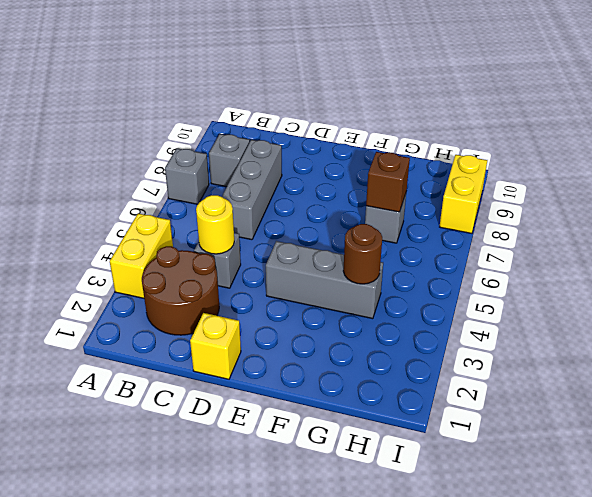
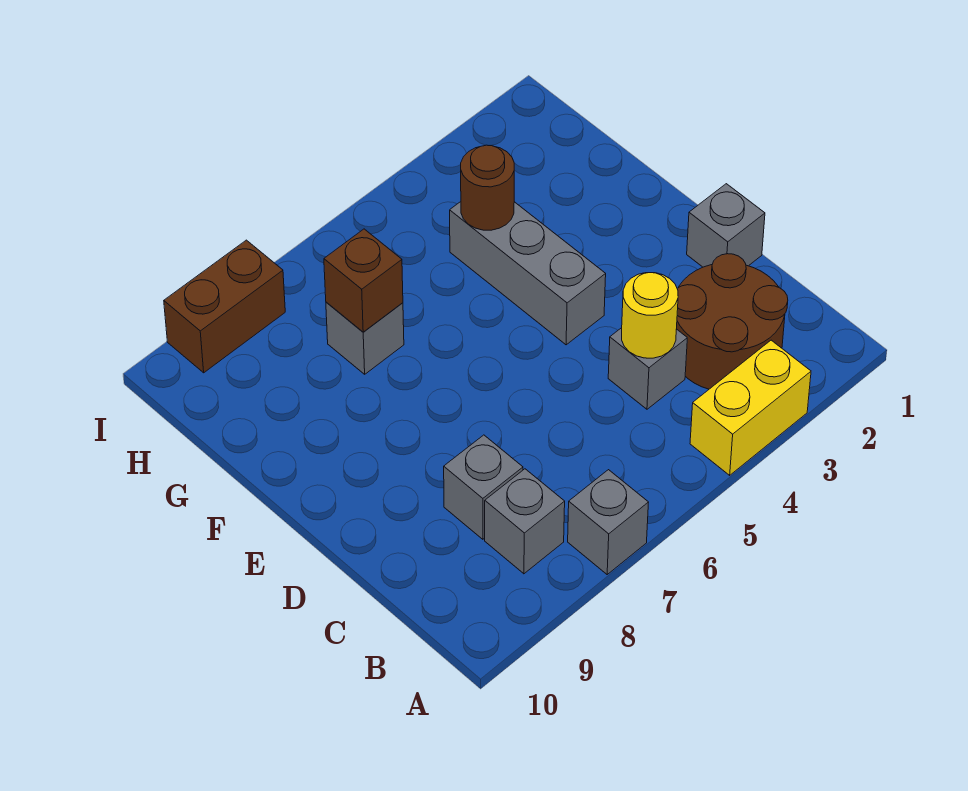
grey brick C6:C8 level 1 -> grey brick C8 level 1
yellow brick D1 level 1 -> grey brick D1 level 1
yellow brick I8:I9 level 1 -> brown brick I8:I9 level 1

